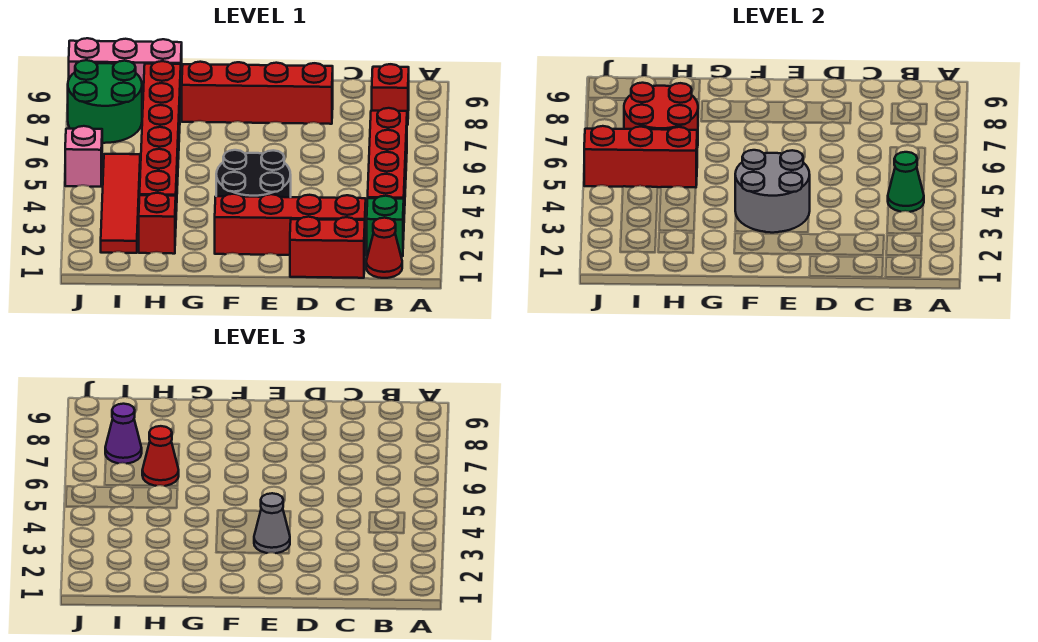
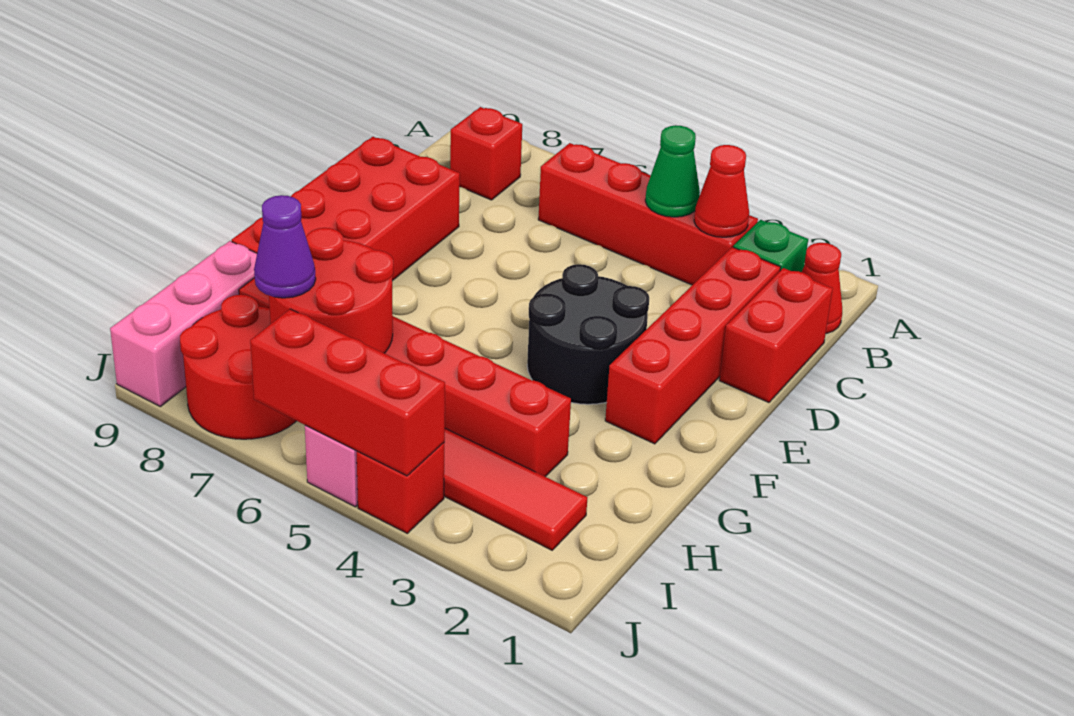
red brick D8:G8 level 1 -> red brick D8:G9 level 1
grey round brick E3:F4 level 2 -> none
grey cone E3 level 3 -> none
red brick H2 level 1 -> red brick J4 level 1
red brick H5:J5 level 2 -> red brick J4:J6 level 2
red cone H6 level 3 -> red cone B3 level 2
green round brick I7:J8 level 1 -> red round brick I7:J8 level 1

